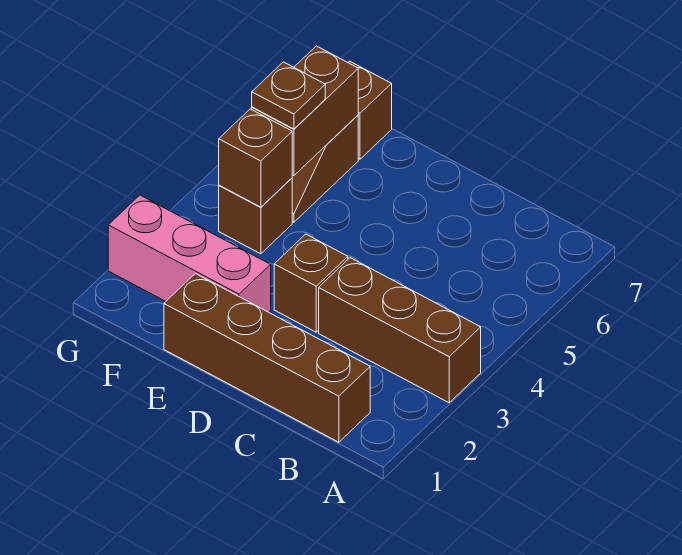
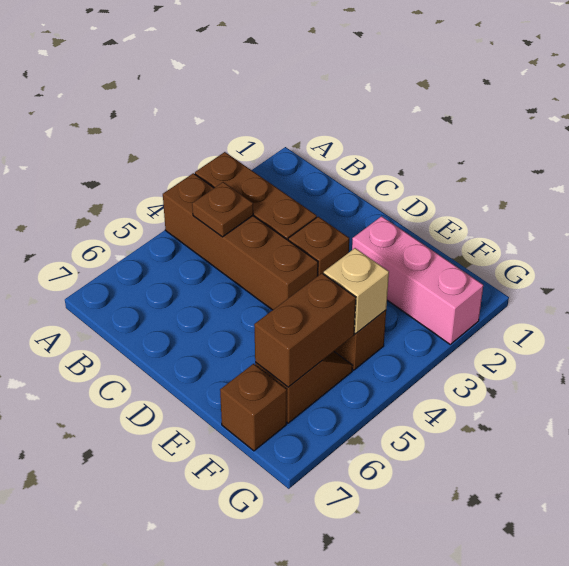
brown brick B1:E1 level 1 -> brown brick A4:D4 level 1
brown brick F4 level 2 -> tan brick F4 level 2
brown plate F5 level 3 -> brown plate B4 level 2

